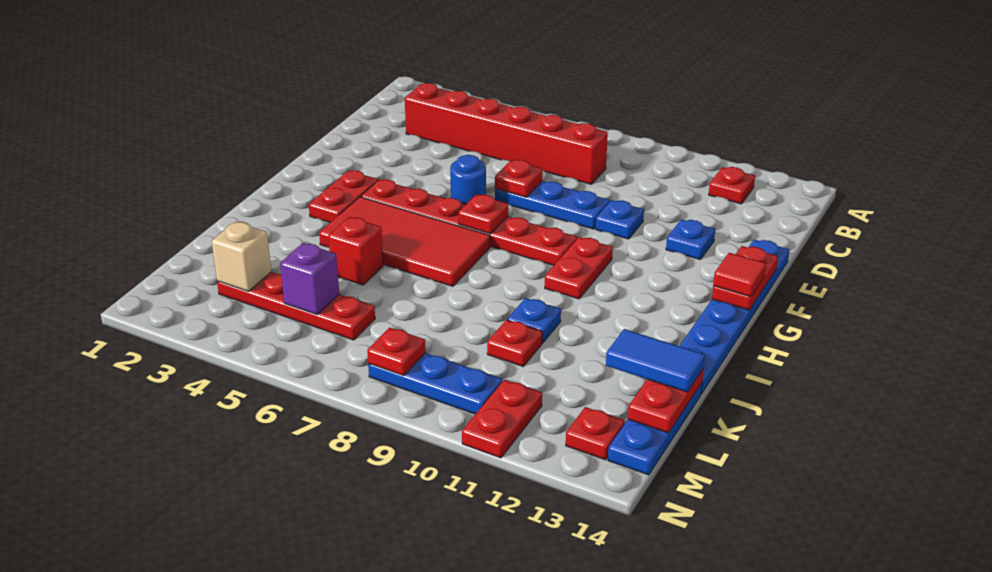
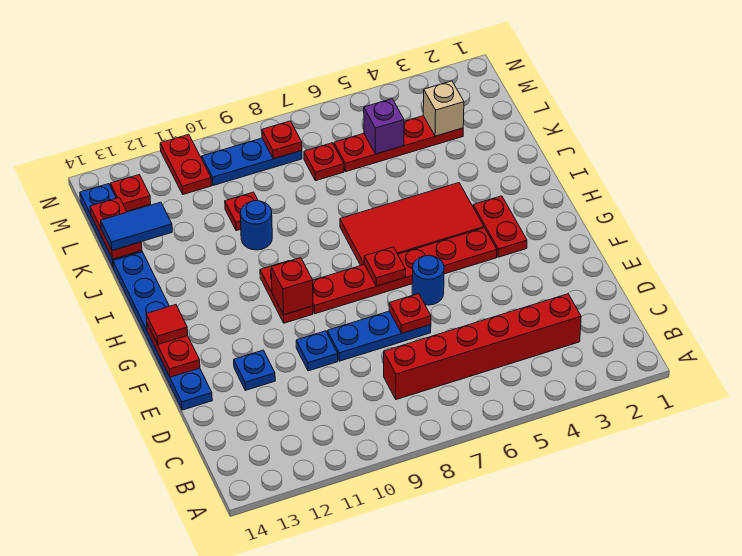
red plate B12 level 1 -> red plate L7 level 1
red brick J5 level 1 -> red brick G10 level 2
blue plate J10 level 1 -> blue round brick J10 level 1

